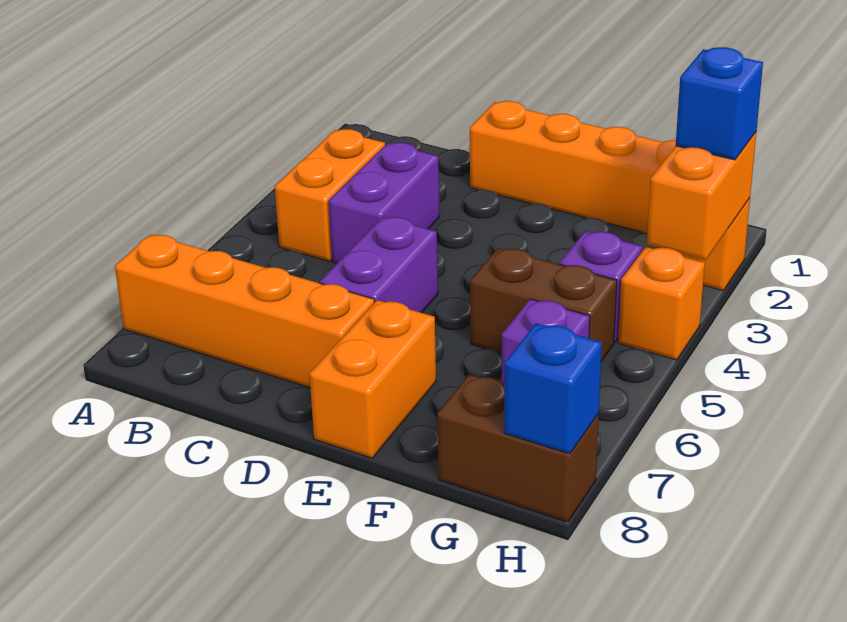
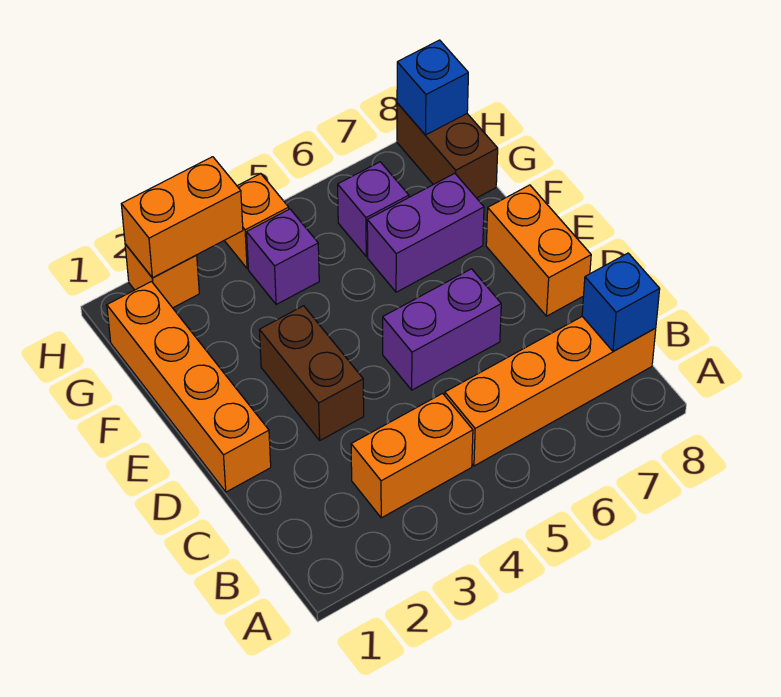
orange brick A7:D7 level 1 -> orange brick B5:B8 level 1
purple brick C3:C4 level 1 -> purple brick F6:F7 level 1
orange brick E7:E8 level 1 -> orange brick D8:E8 level 1
brown brick F5:G5 level 1 -> brown brick D3:E3 level 1
blue brick H2 level 3 -> blue brick B8 level 2

